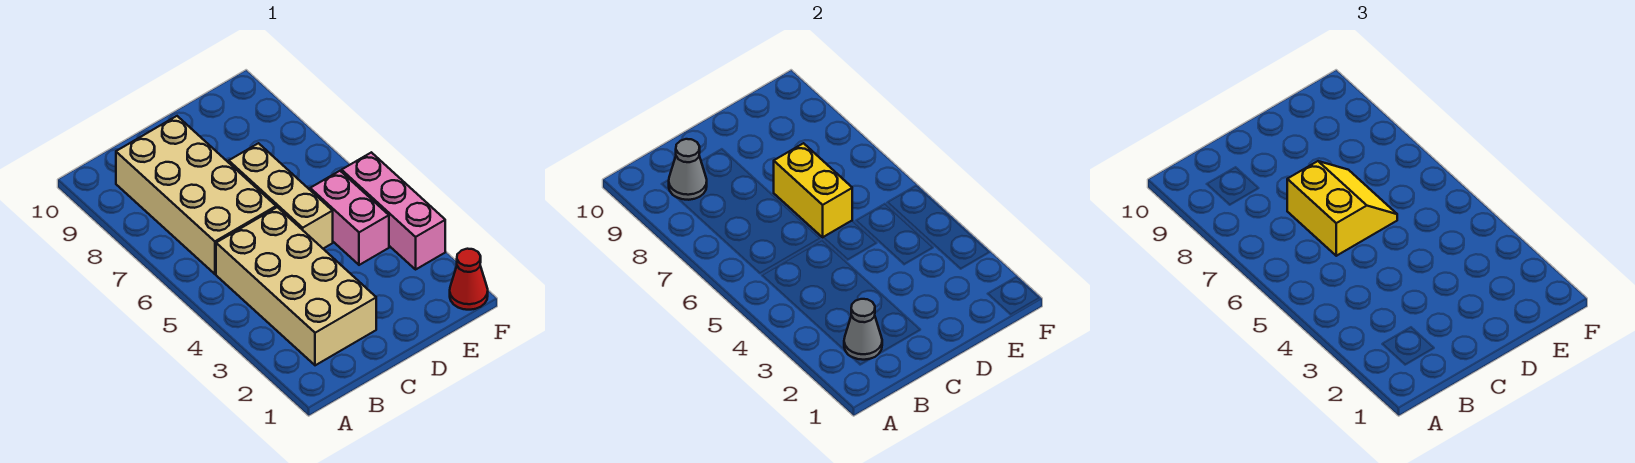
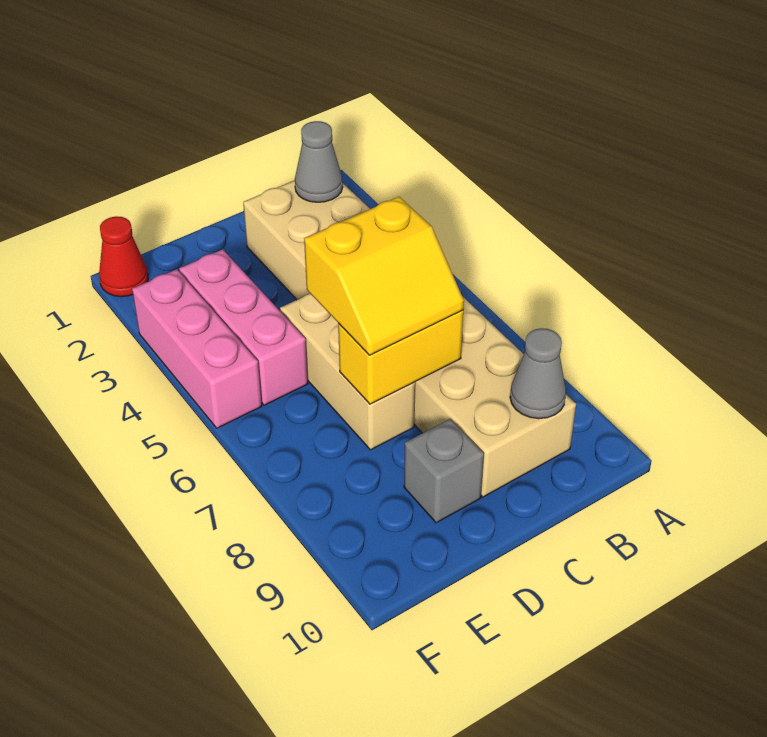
yellow slope C6:D7 level 3 top C -> yellow slope C6:D7 level 3 top 6
yellow brick D6:D7 level 2 -> yellow brick C7:D7 level 2
none -> grey brick D9 level 1
pink brick E4:E5 level 1 -> pink brick E3:E5 level 1

